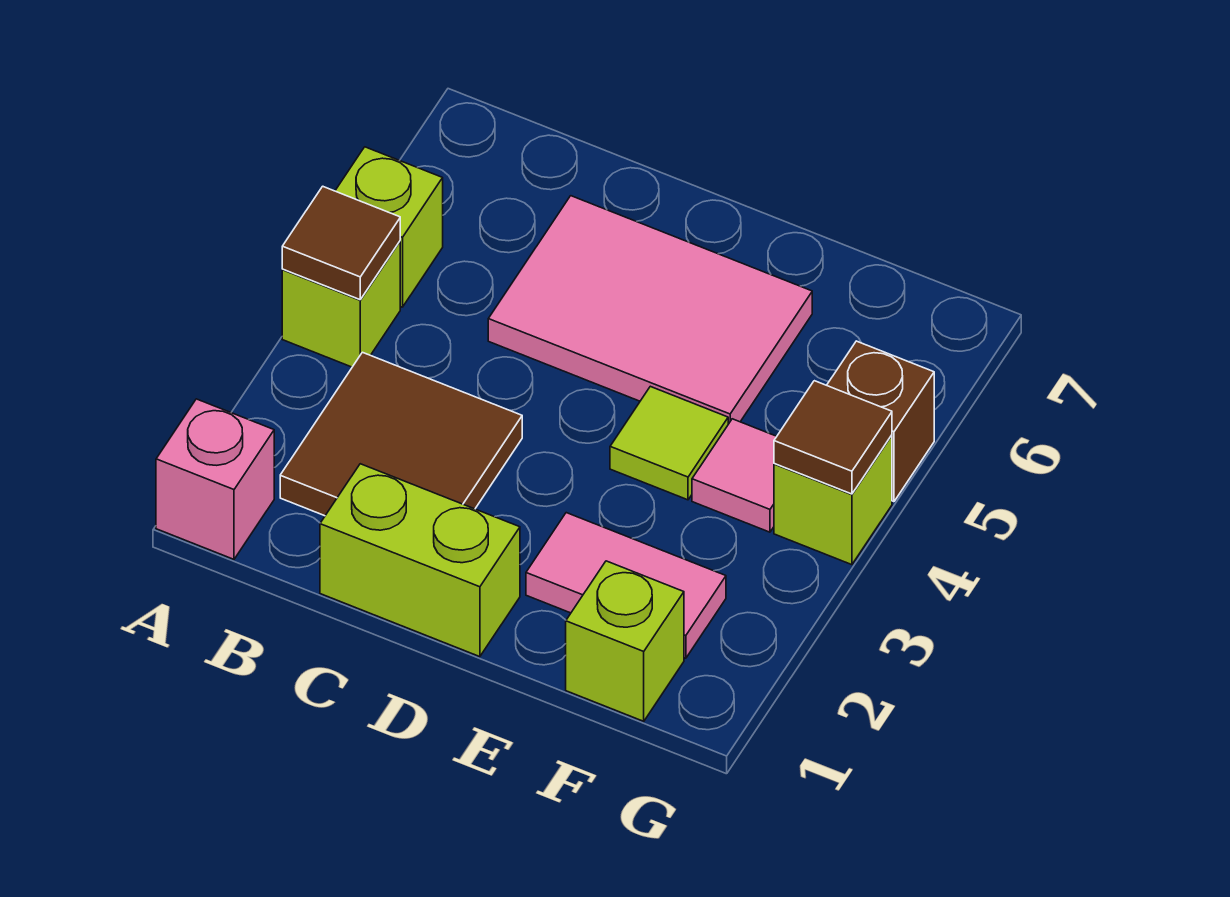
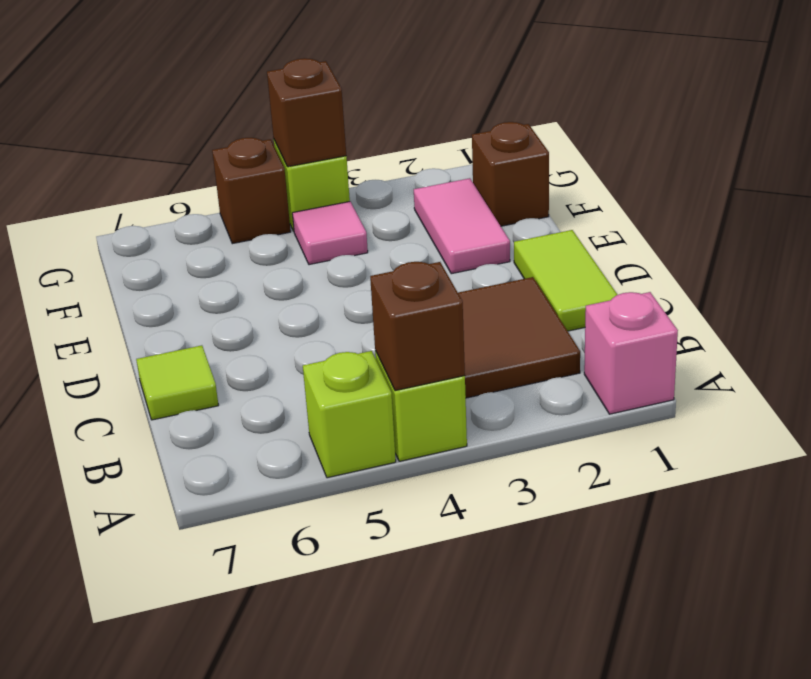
brown tile A4 level 2 -> brown brick A4 level 2
lime brick C1:D1 level 1 -> lime tile C1:D1 level 1
pink tile C5:E6 level 1 -> none
lime tile E4 level 1 -> lime tile C7 level 1
lime brick F1 level 1 -> brown brick F1 level 1
brown tile G4 level 2 -> brown brick G4 level 2

